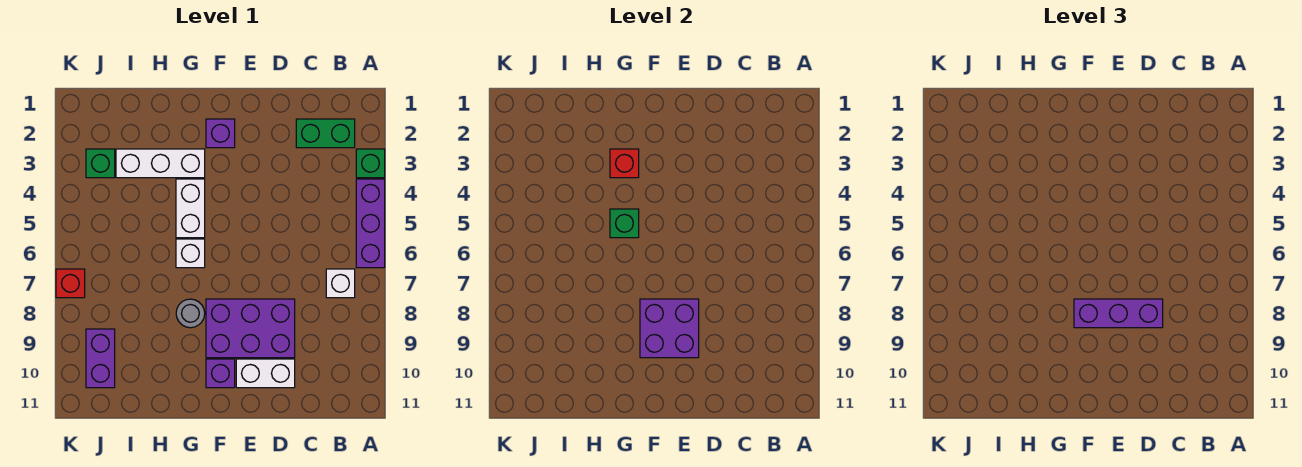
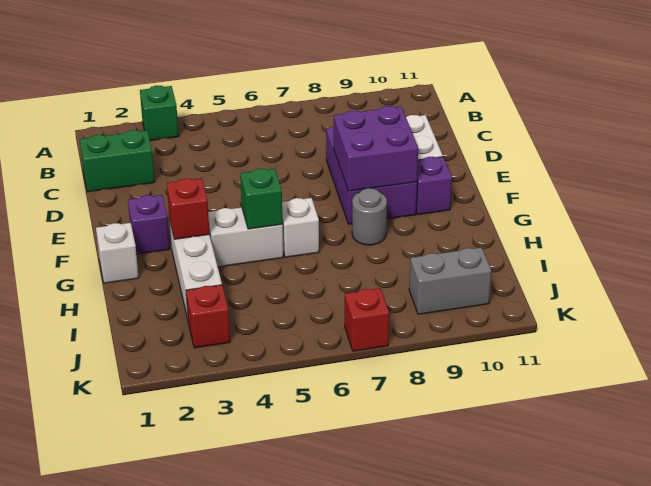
purple brick A4:A6 level 1 -> none
green brick B2:C2 level 1 -> green brick C1:C2 level 1
white brick B7 level 1 -> white brick G1 level 1
purple brick D8:F8 level 3 -> none
green brick J3 level 1 -> red brick J3 level 1
purple brick J9:J10 level 1 -> grey brick J9:J10 level 1

